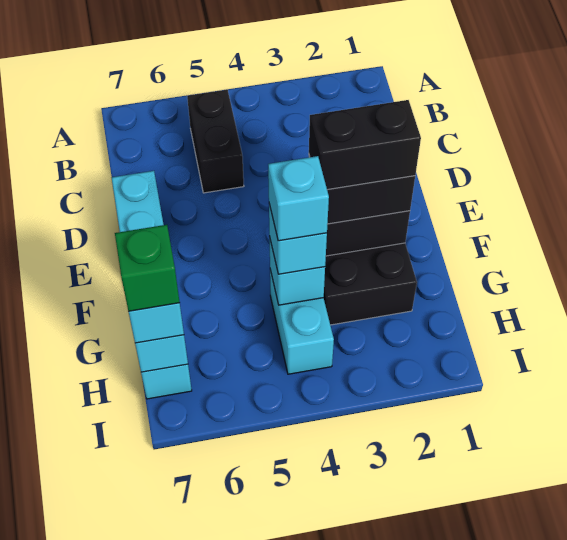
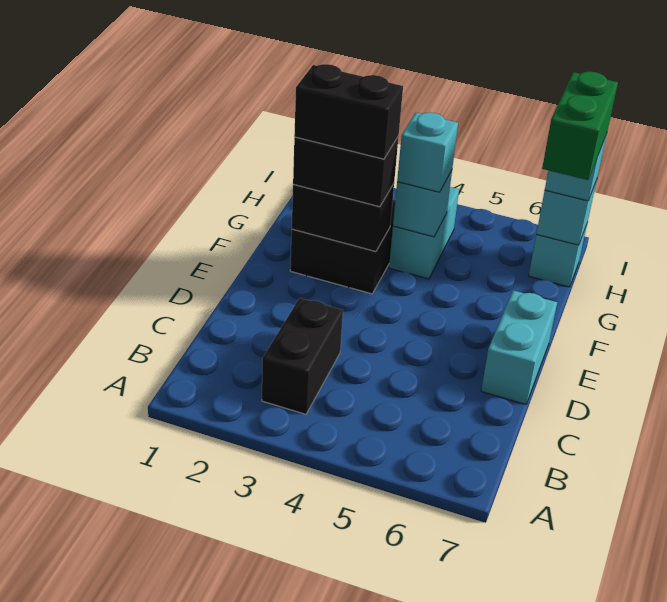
black brick B5:C5 level 1 -> black brick B3:C3 level 1
cyan brick G4 level 4 -> none
green brick H7 level 4 -> green brick G7:H7 level 4

